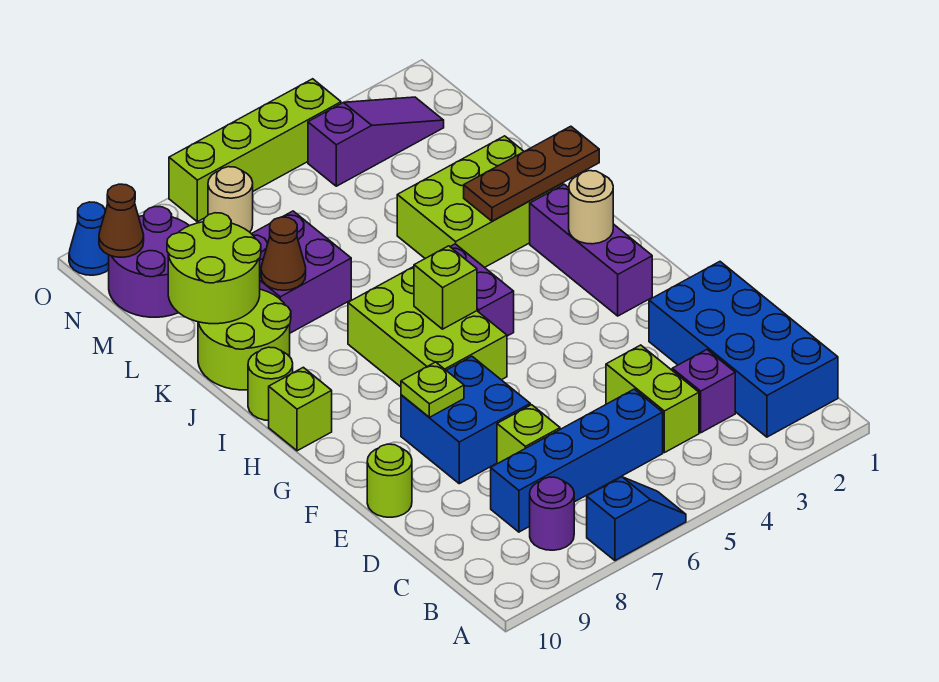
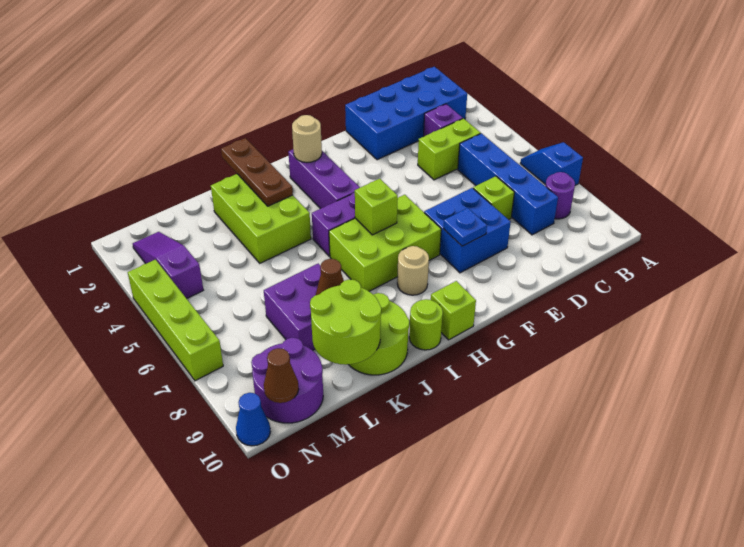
lime round brick E10 level 1 -> none
lime plate F8 level 2 -> blue plate F8 level 2
purple brick G2:I2 level 1 -> purple brick H2:H4 level 1
tan round brick N7 level 1 -> tan round brick H8 level 1

